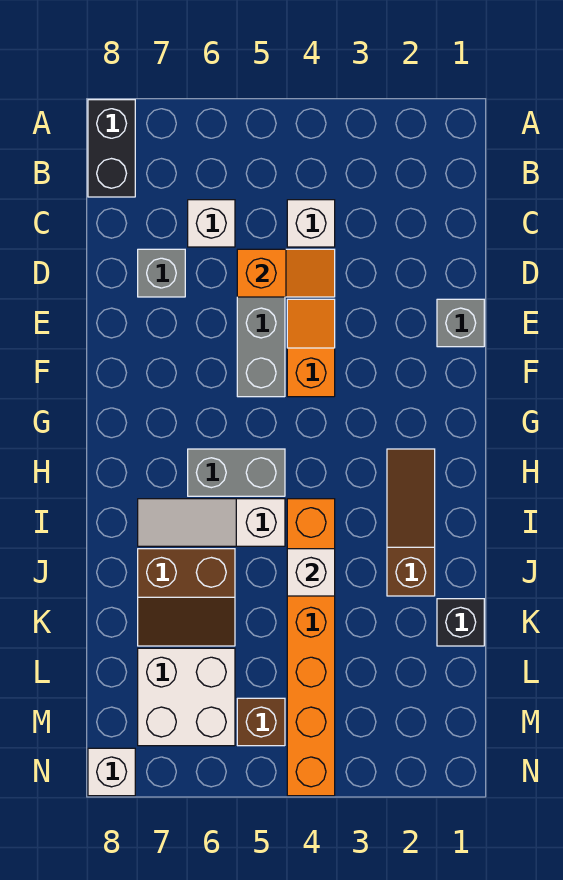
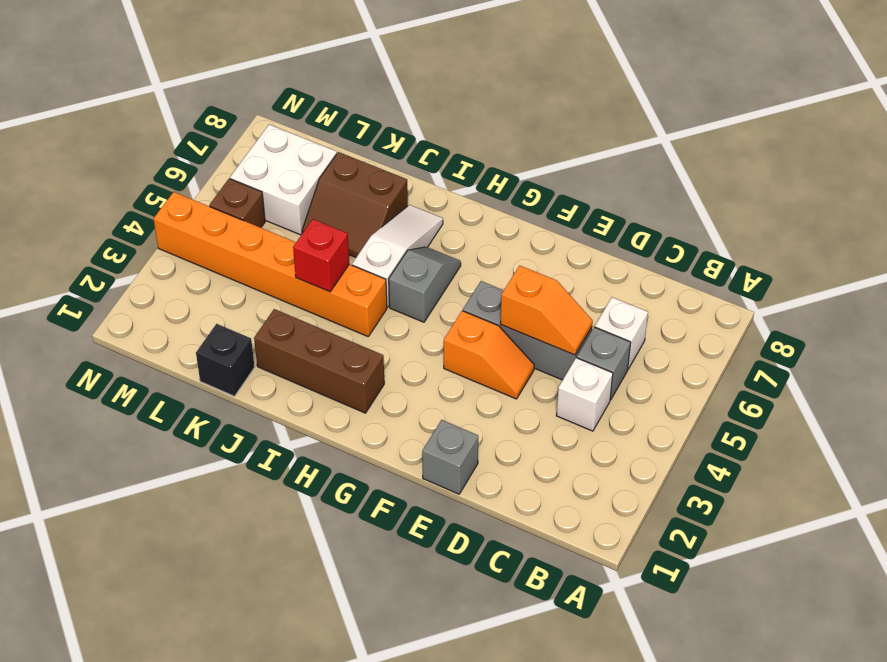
black brick A8:B8 level 1 -> none
orange slope D4:D5 level 2 top 5 -> orange slope D5:E5 level 2 top E
grey brick D7 level 1 -> grey brick C5 level 1
brown slope H2:J2 level 1 top J -> brown brick H2:J2 level 1
grey brick H5:H6 level 1 -> grey slope H5:H6 level 1 top 5
white brick J4 level 2 -> red brick J4 level 2
brown slope J6:K7 level 1 top J -> brown slope J6:K7 level 1 top 7
white brick N8 level 1 -> none

